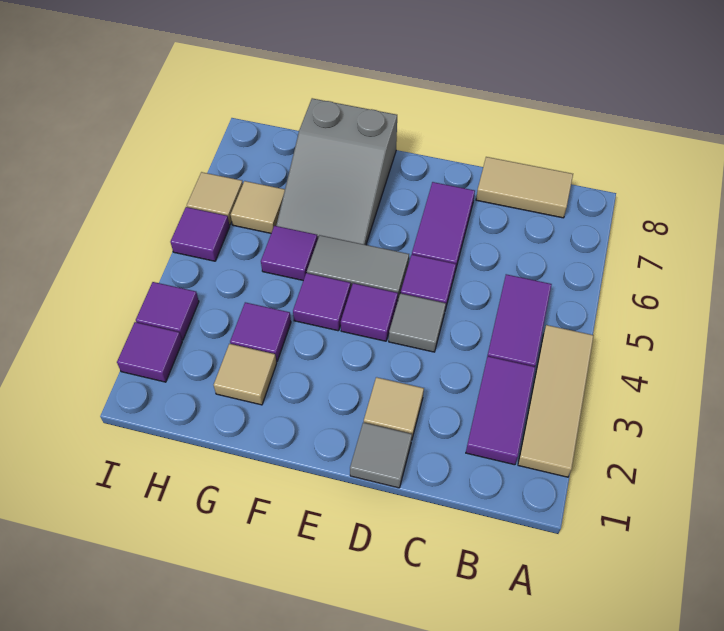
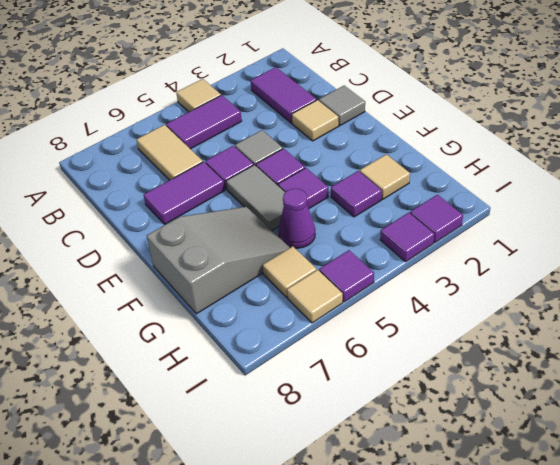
tan tile A2:A4 level 1 -> tan tile A4 level 1
purple tile B2:B3 level 1 -> purple tile B2:C2 level 1
tan tile B8:C8 level 1 -> tan tile B6:C6 level 1
purple tile G5 level 1 -> purple cone G5 level 1

